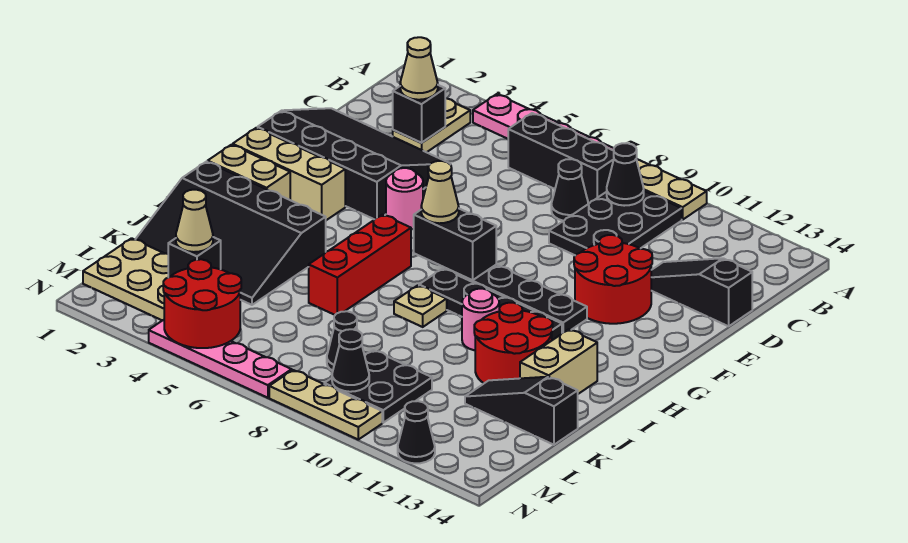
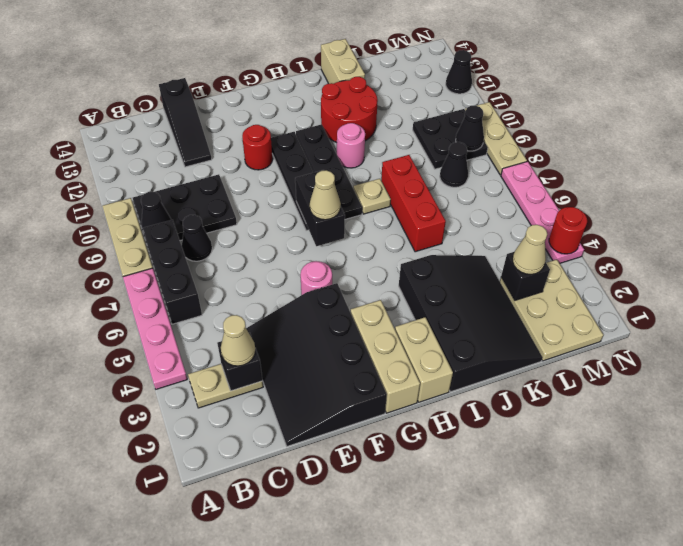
red round brick E11:F12 level 1 -> red round brick F11 level 1
red brick H6:J6 level 1 -> red brick J6:J8 level 1
tan brick I13:J13 level 1 -> tan brick J13:J14 level 1
black slope K12:K14 level 1 top 14 -> none
red round brick M4:N5 level 2 -> red round brick N4 level 2

